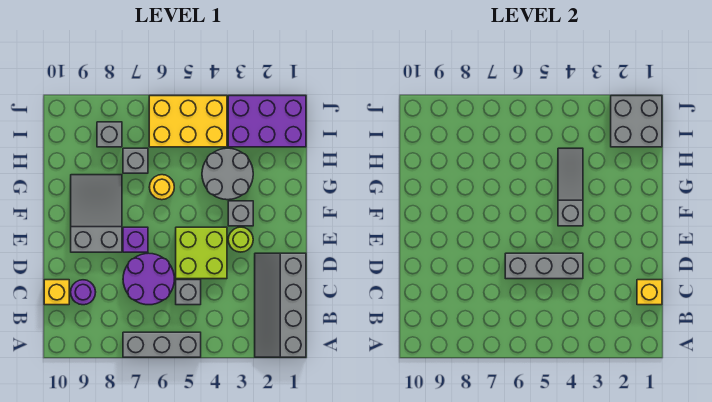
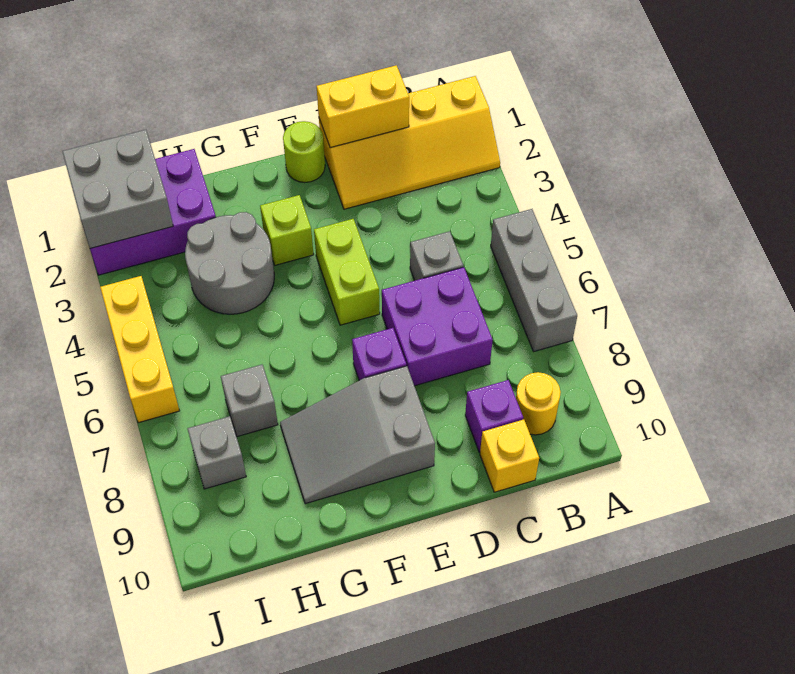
grey slope A1:D2 level 1 top 1 -> yellow slope A1:D2 level 1 top 1
yellow brick C1 level 2 -> yellow brick C1:D1 level 2
purple round brick C6:D7 level 1 -> purple brick C6:D7 level 1
purple round brick C9 level 1 -> purple brick C9 level 1
lime brick D4:E5 level 1 -> lime brick E4:E5 level 1
grey brick D4:D6 level 2 -> none
lime round brick E3 level 1 -> lime round brick E1 level 1
grey brick F3 level 1 -> lime brick F3 level 1
grey slope F4:H4 level 2 top F -> none
yellow round brick G6 level 1 -> yellow round brick B9 level 1
purple brick I1:J3 level 1 -> purple brick H1:J2 level 1
yellow brick I4:J6 level 1 -> yellow brick J4:J6 level 1

